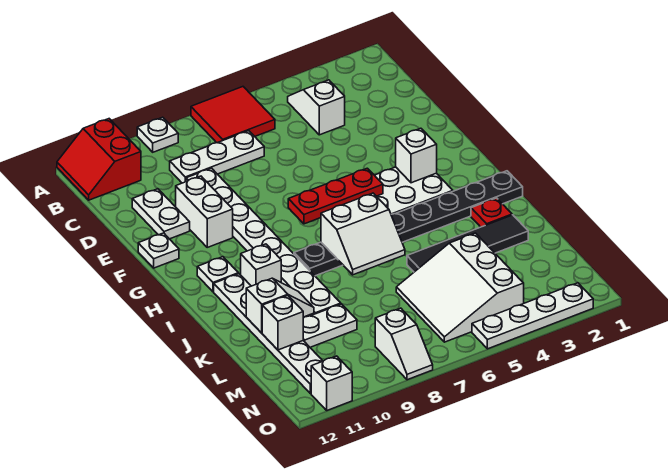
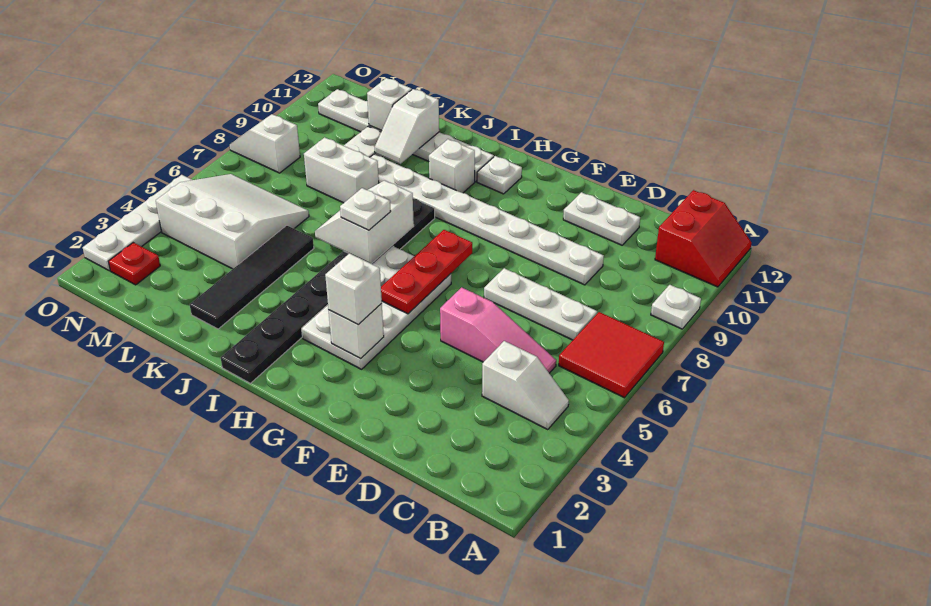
red slope A11:B12 level 1 top 11 -> red slope A11:B12 level 1 top B
none -> pink slope C5:E5 level 1 top E
white plate C7:C9 level 1 -> white plate C7:E7 level 1
white brick E10:F10 level 1 -> white brick K8:L8 level 1
white plate F12 level 1 -> white plate I6 level 3
red plate J2 level 1 -> red plate N2 level 1
white brick O11 level 1 -> white brick G3 level 3

